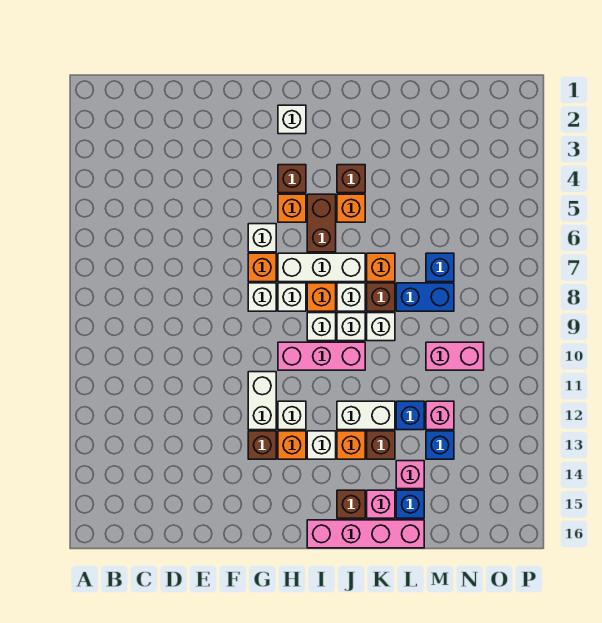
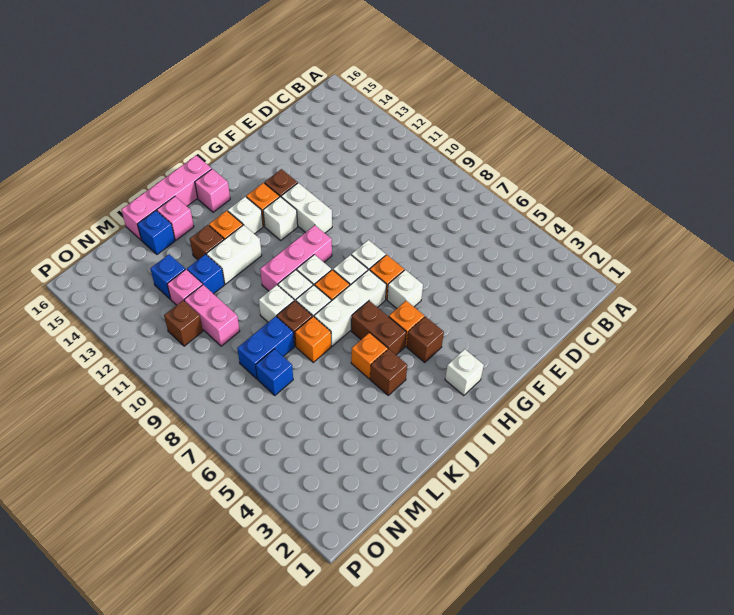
brown brick J15 level 1 -> brown brick N11 level 1
pink brick L14 level 1 -> pink brick I15 level 1
pink brick M10:N10 level 1 -> pink brick M10:M11 level 1

